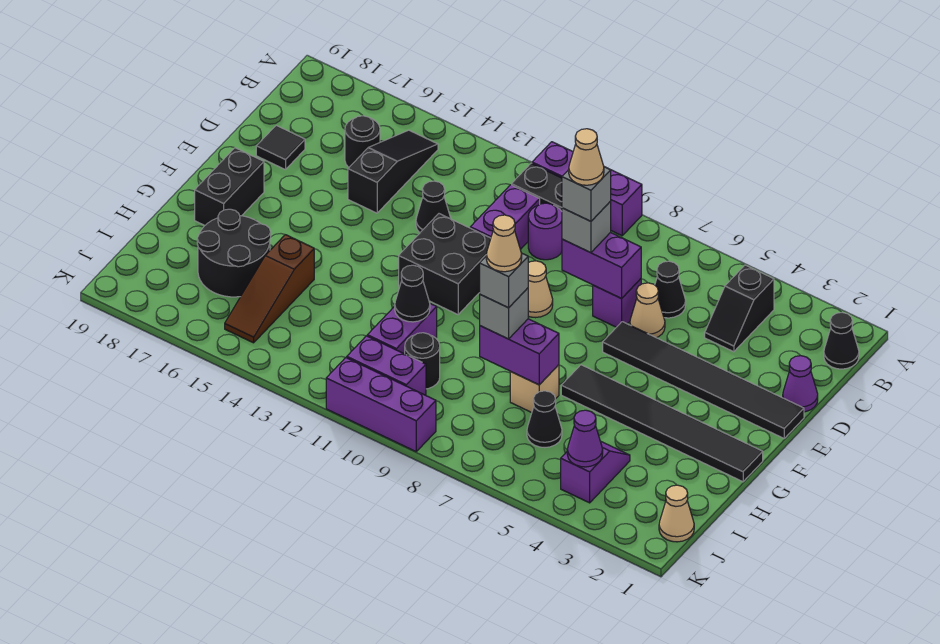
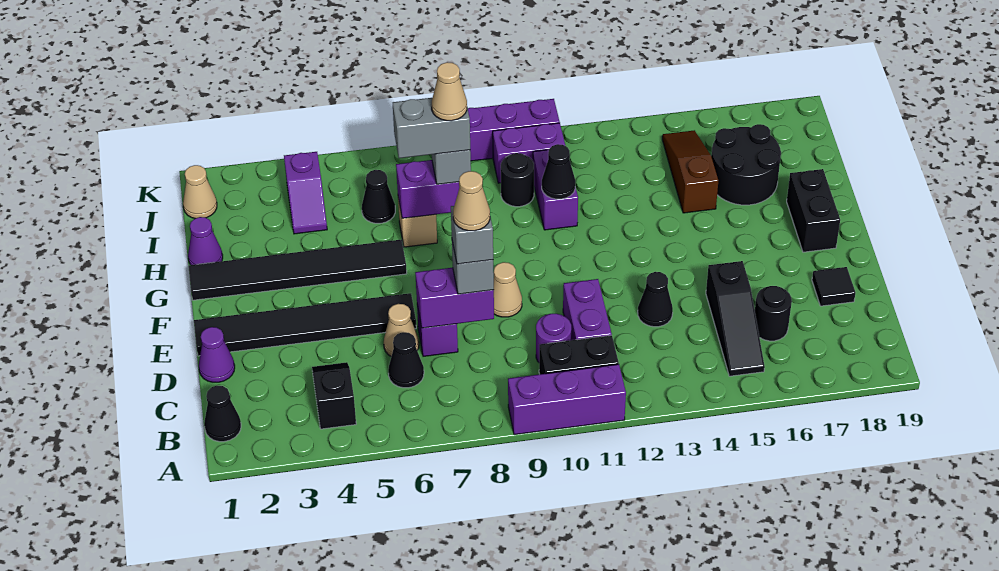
black brick E11:F12 level 1 -> none
grey brick H8 level 4 -> grey brick H7:H8 level 4
purple cone J4 level 2 -> purple cone H1 level 1

